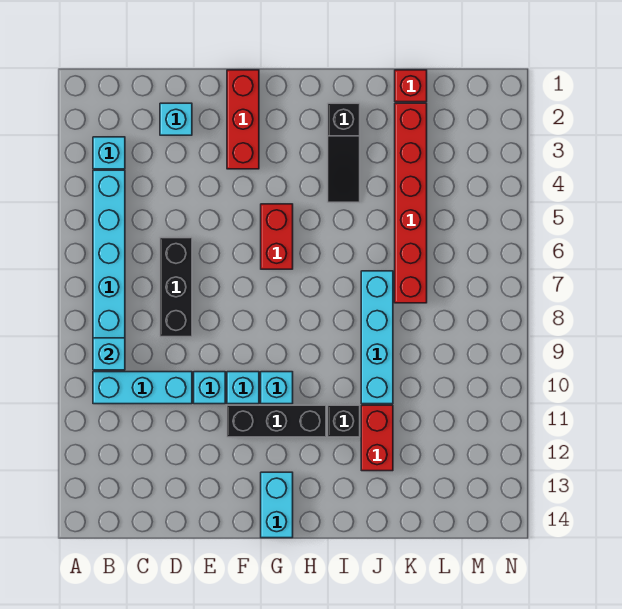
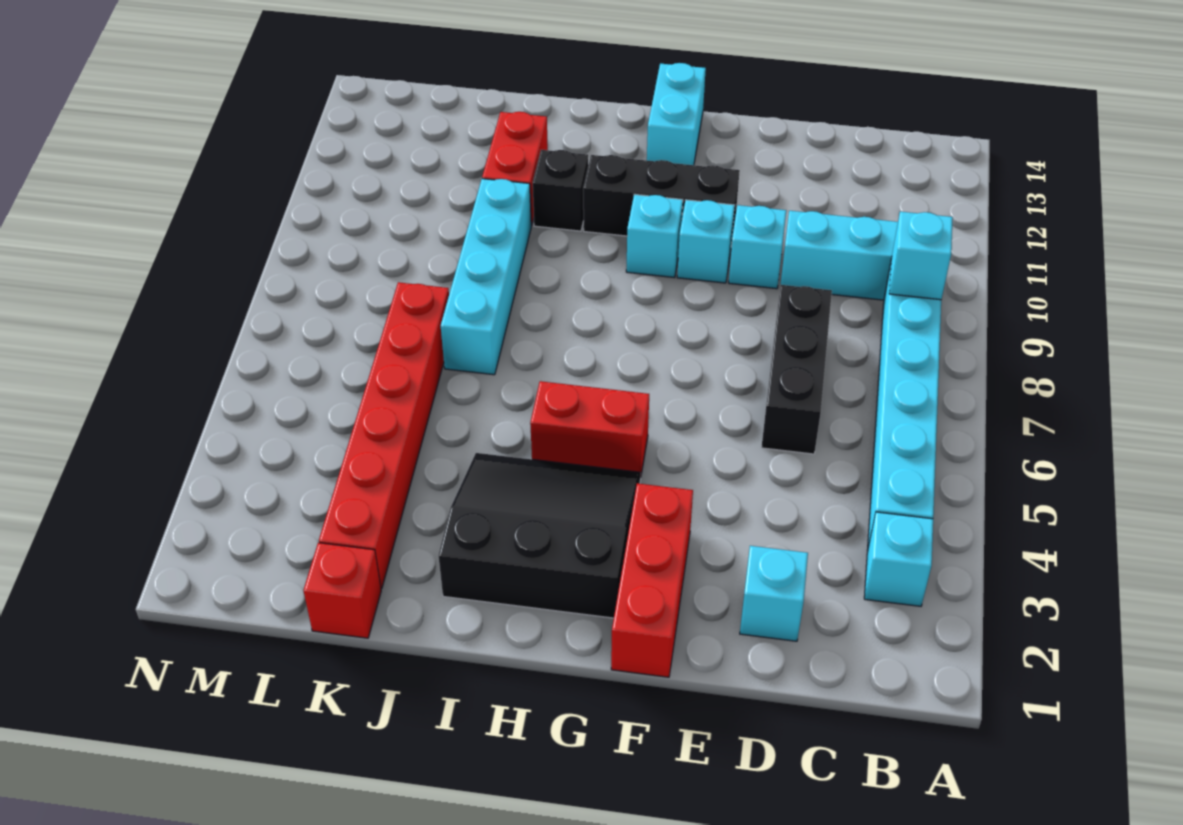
red brick G5:G6 level 1 -> red brick G5:H5 level 1
black slope I2:I4 level 1 top 2 -> black slope G2:I4 level 1 top 2

